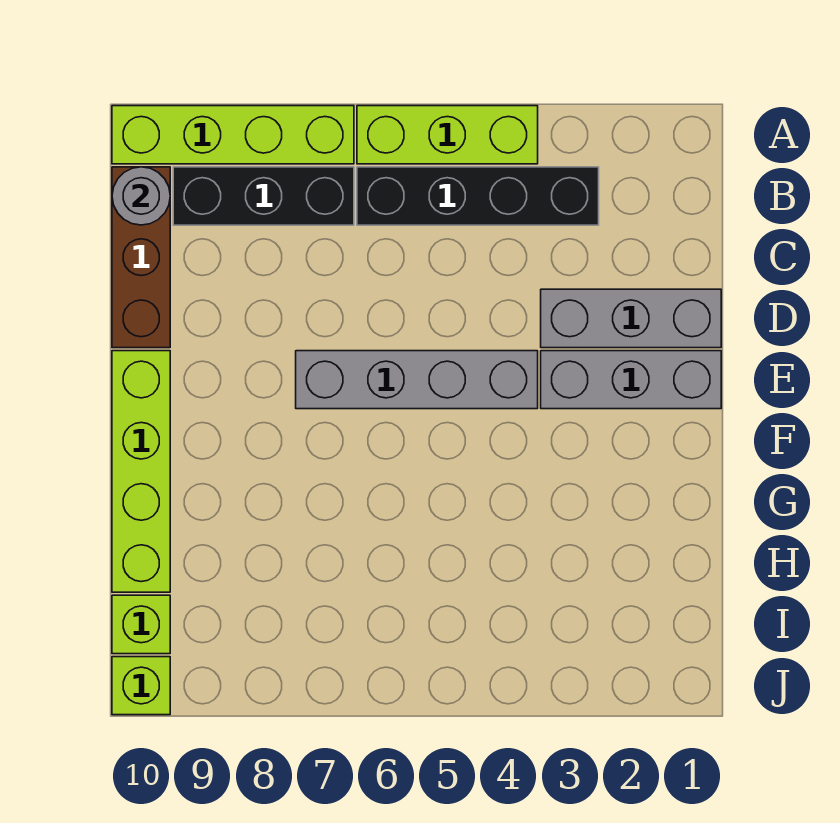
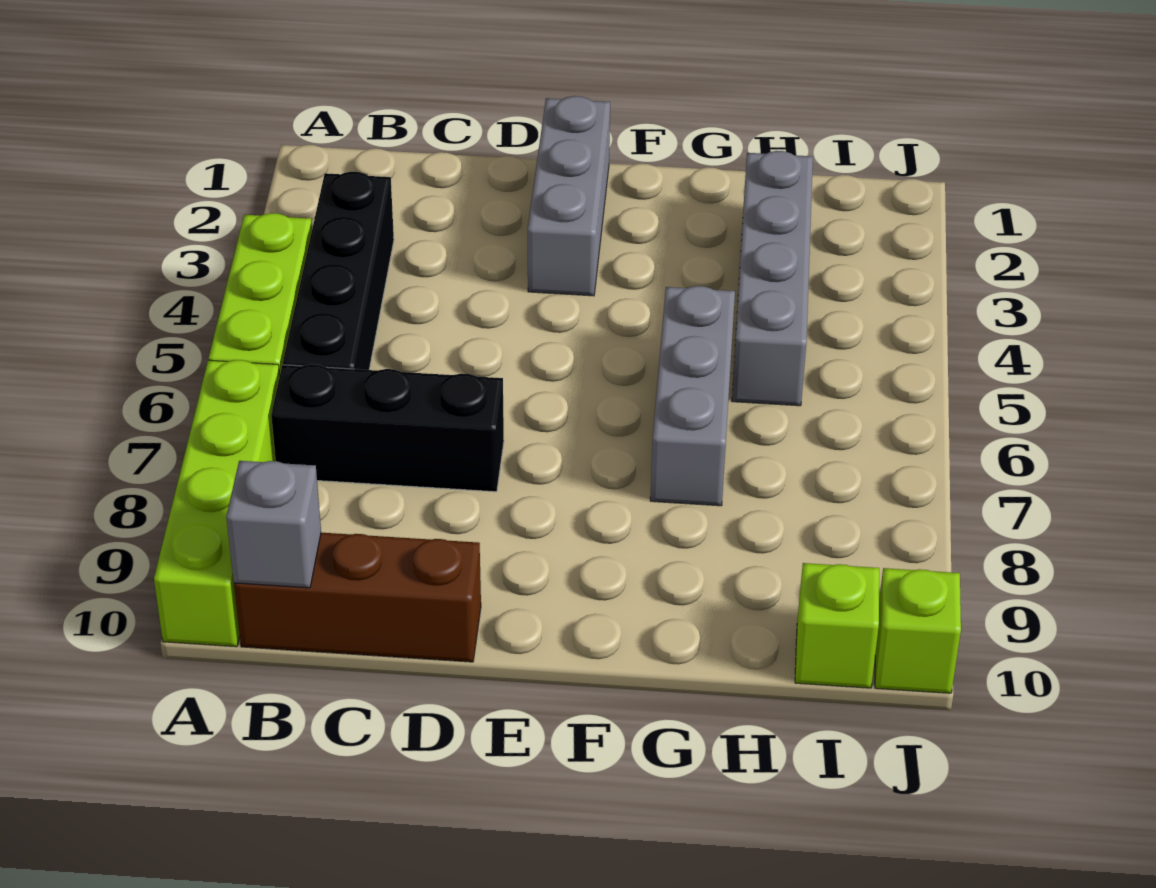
black brick B7:B9 level 1 -> black brick B7:D7 level 1
grey round brick B10 level 2 -> grey brick B10 level 2
grey brick D1:D3 level 1 -> grey brick G5:G7 level 1
grey brick E4:E7 level 1 -> grey brick H2:H5 level 1
lime brick E10:H10 level 1 -> none

